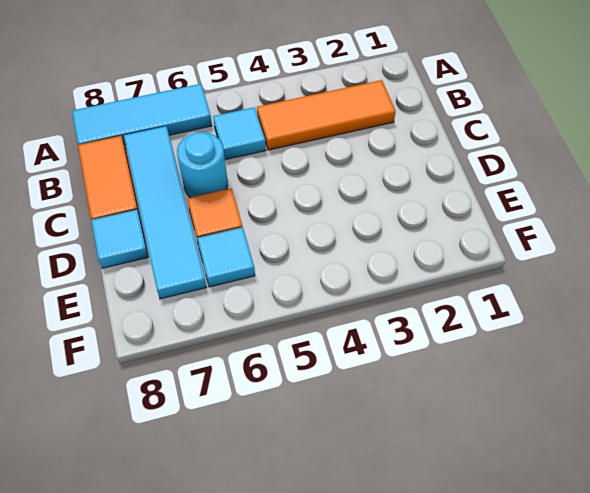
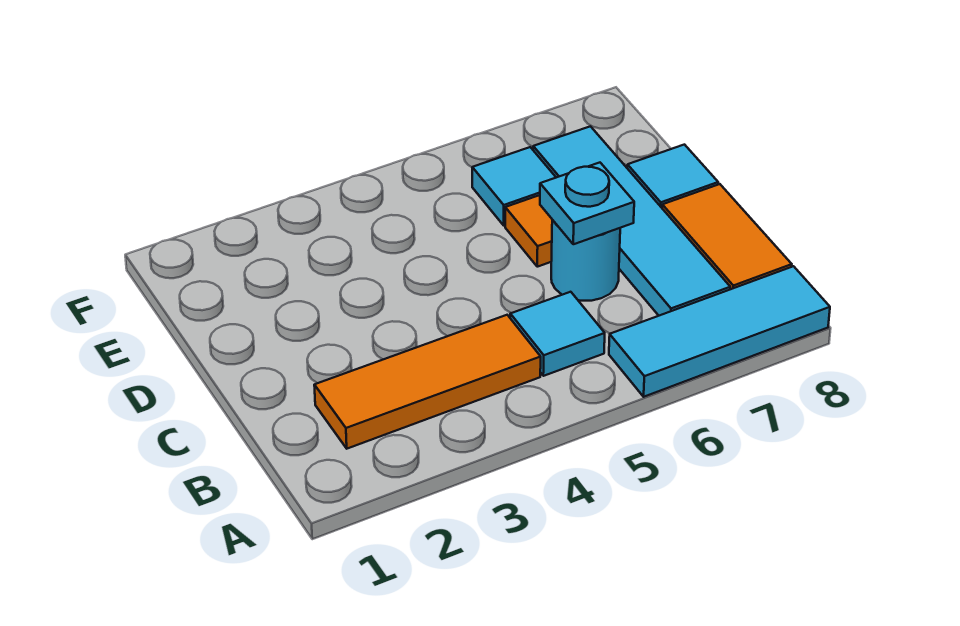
none -> cyan plate C6 level 2

